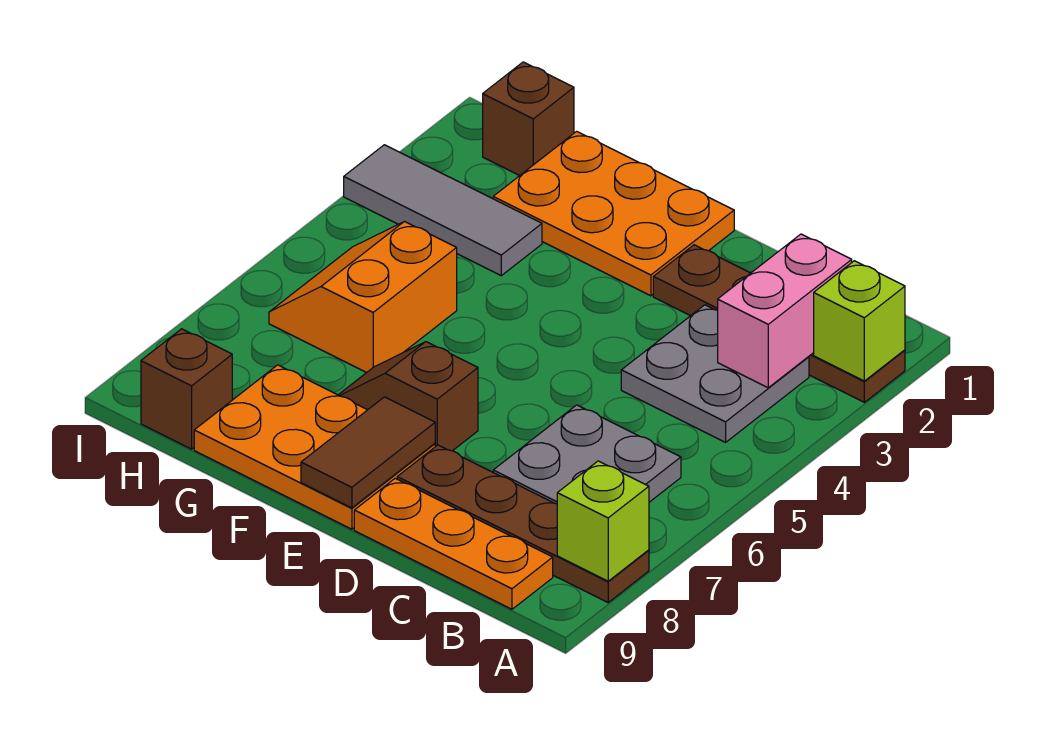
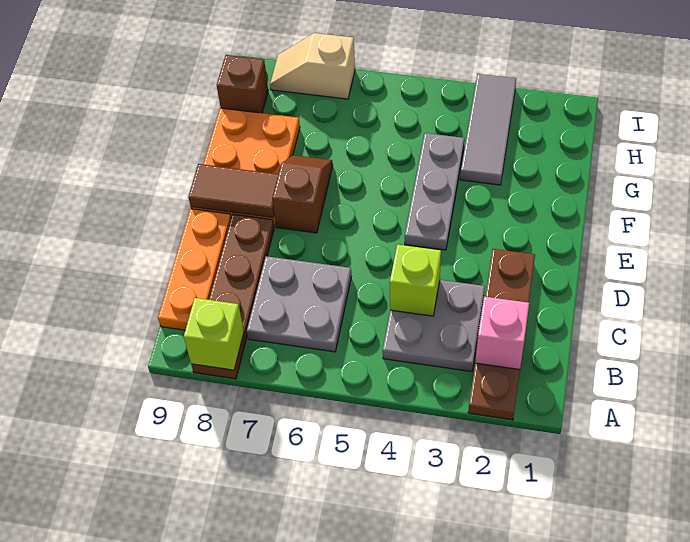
lime brick A2 level 2 -> lime brick C4 level 2
pink brick B2:B3 level 2 -> pink brick B2 level 2
orange plate E1:G2 level 1 -> none
none -> grey plate E4:G4 level 1
orange slope G5:H6 level 1 top G -> none
brown brick H1 level 1 -> none
none -> tan slope I7:I8 level 1 top 7

